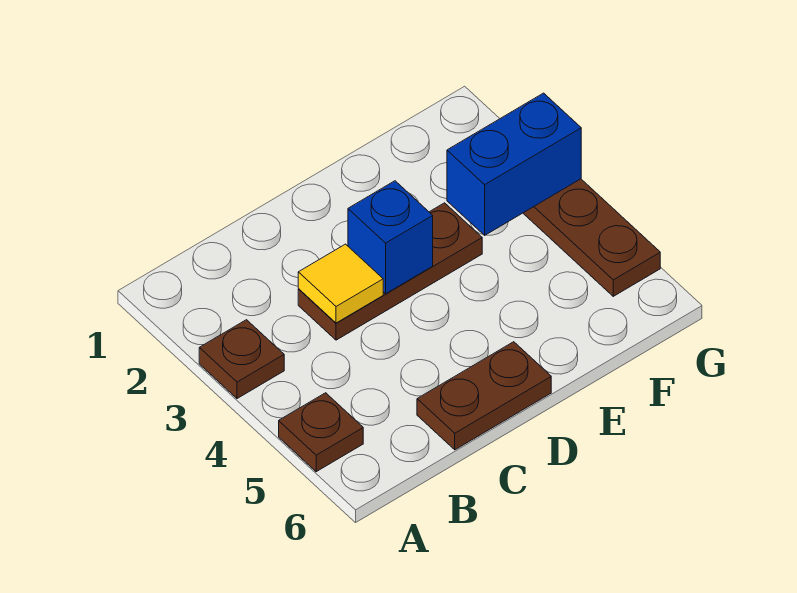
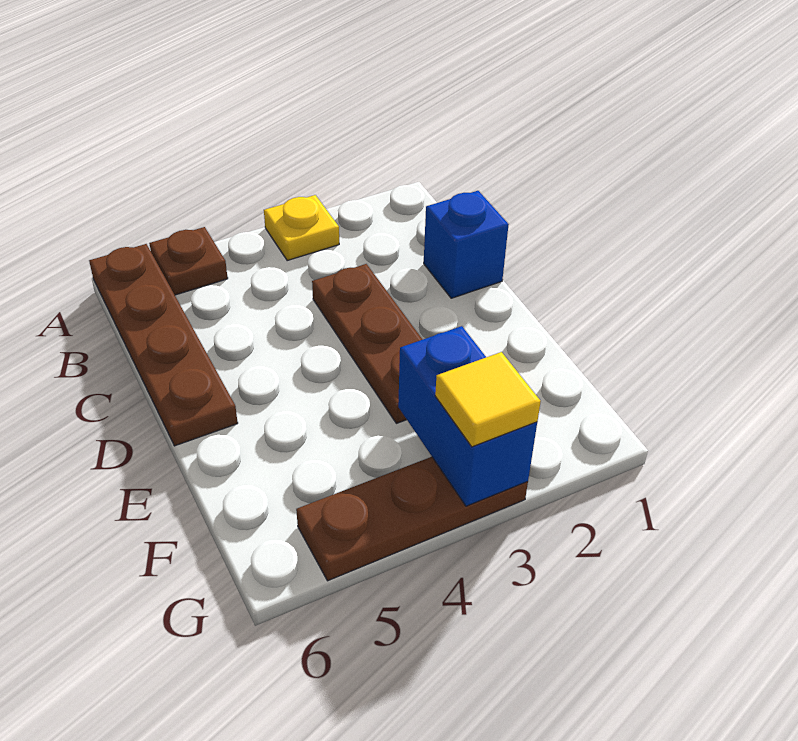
brown plate A3 level 1 -> yellow plate A3 level 1
yellow tile C3 level 2 -> yellow tile G3 level 3
brown plate C6:D6 level 1 -> brown plate A6:D6 level 1
blue brick D3 level 2 -> blue brick C1 level 1

